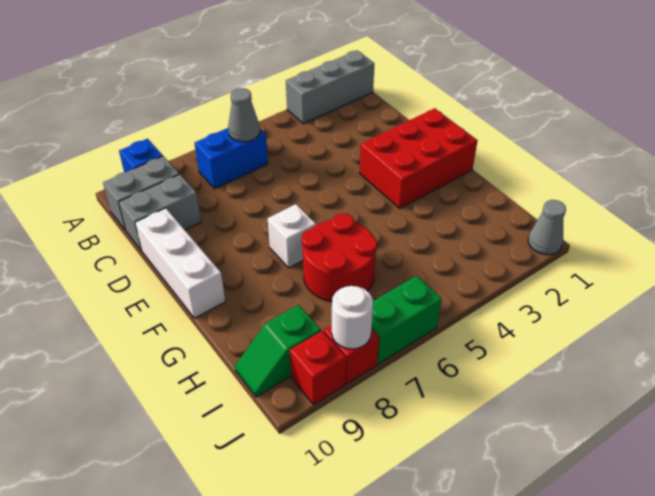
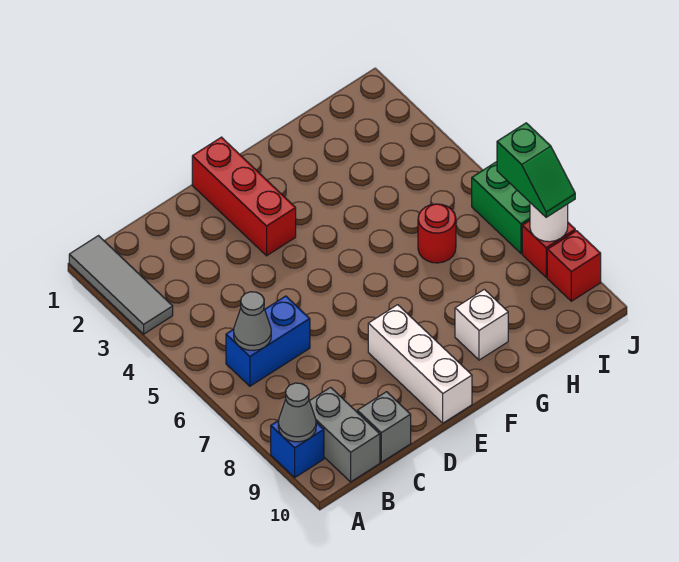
grey brick A1:A3 level 1 -> grey tile A1:A3 level 1
blue brick B6:B7 level 1 -> blue brick B6:C6 level 1
grey brick C9:C10 level 1 -> grey brick C10 level 1
white brick D10:F10 level 1 -> white brick E8:E10 level 1
red brick E1:F3 level 1 -> red brick E1:E3 level 1
white brick F7 level 1 -> white brick G9 level 1
red round brick G6:H7 level 1 -> red round brick H6 level 1
green slope I9:I10 level 1 top 9 -> green slope J7:J8 level 3 top 7
grey cone J1 level 1 -> grey cone A9 level 2

